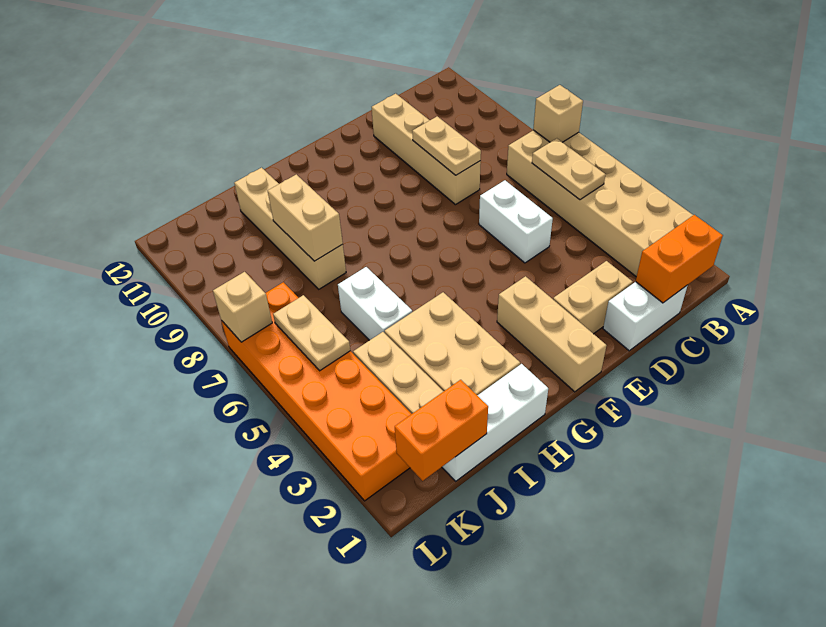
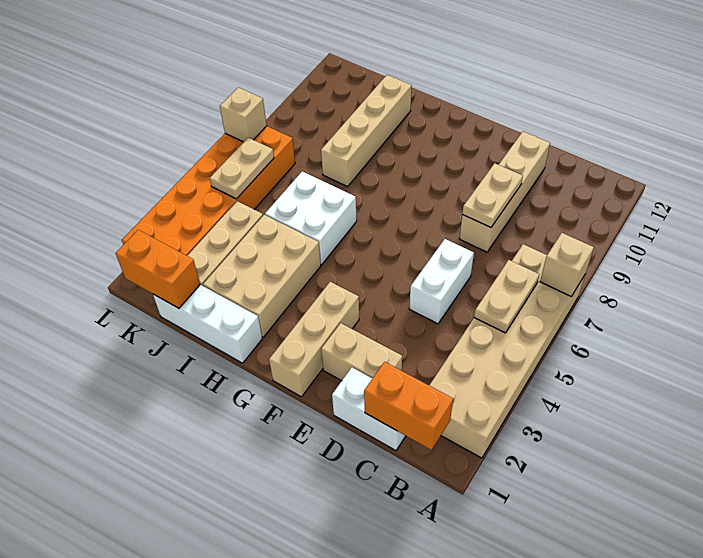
white brick I5:I6 level 1 -> white brick H5:I6 level 1
tan brick I8:I9 level 2 -> none

